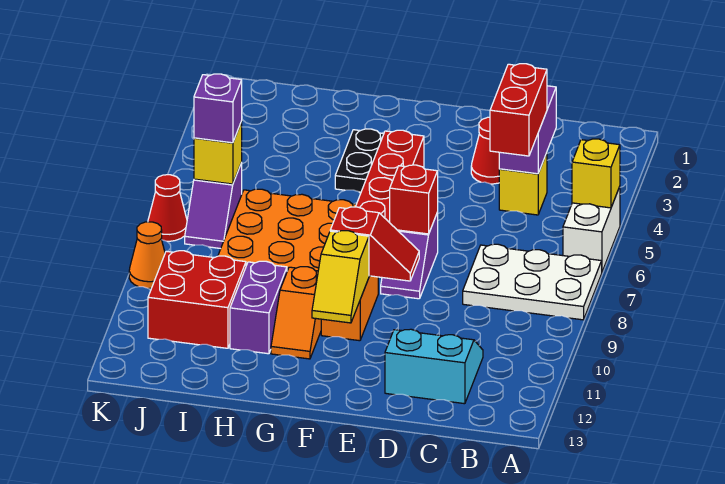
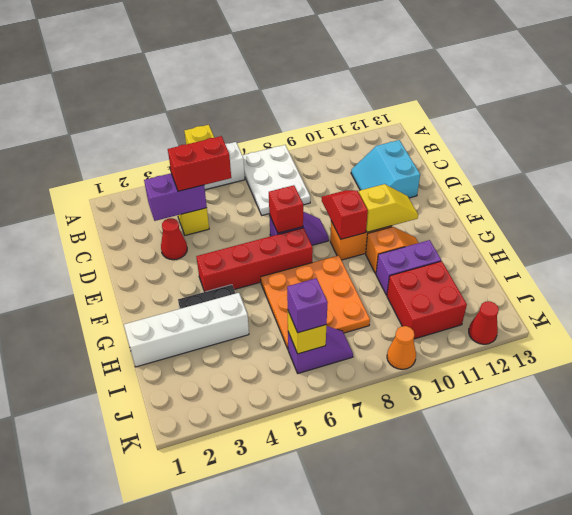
none -> white brick H1:H4 level 1
red cone K7 level 1 -> red cone K12 level 1

